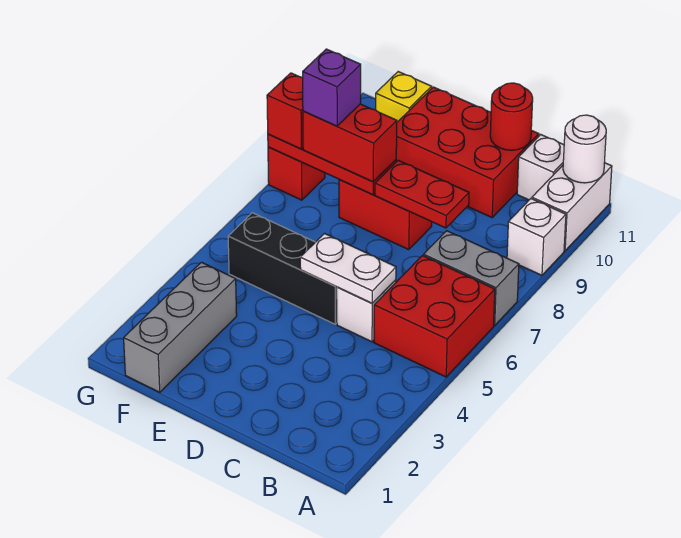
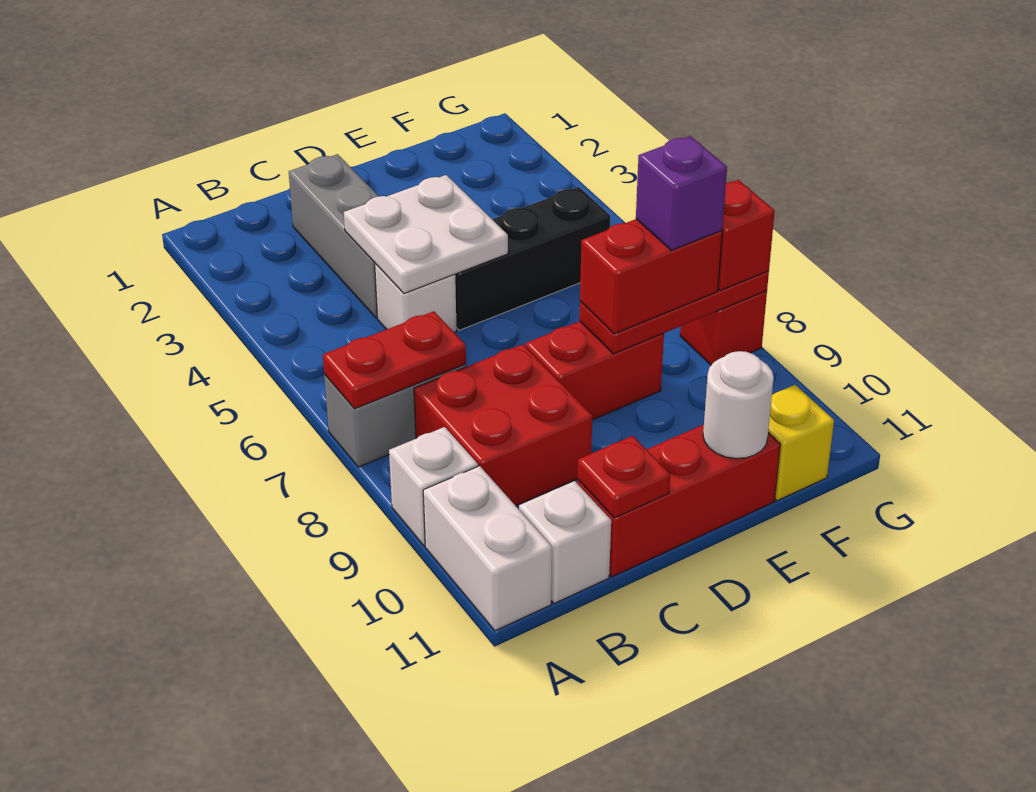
red brick A5:B6 level 1 -> red brick B8:C9 level 1
white round brick A11 level 2 -> white round brick E11 level 2
white plate C5:D5 level 2 -> white plate C4:D5 level 2
red plate C8:D8 level 2 -> red plate A7:B7 level 2
red brick C10:E11 level 1 -> red brick C11:E11 level 1
red round brick C11 level 2 -> red plate C11 level 2
grey brick F1:F3 level 1 -> grey brick C2:C4 level 1

